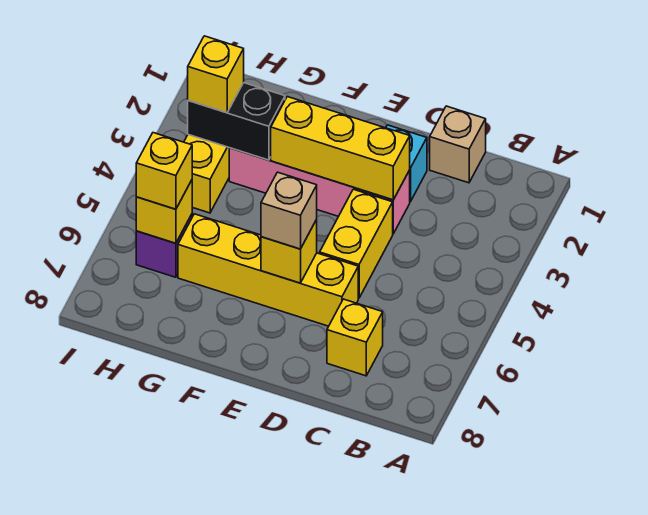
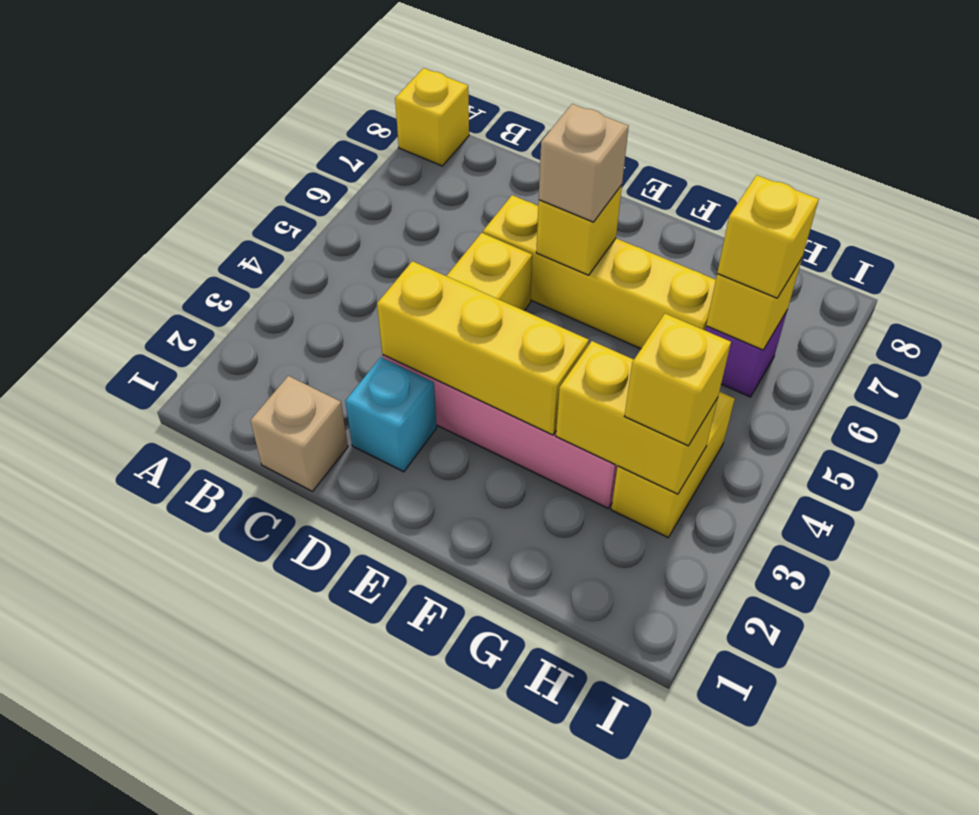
yellow brick C7 level 1 -> yellow brick A8 level 1
black brick G3:H3 level 2 -> yellow brick G3:H3 level 2

